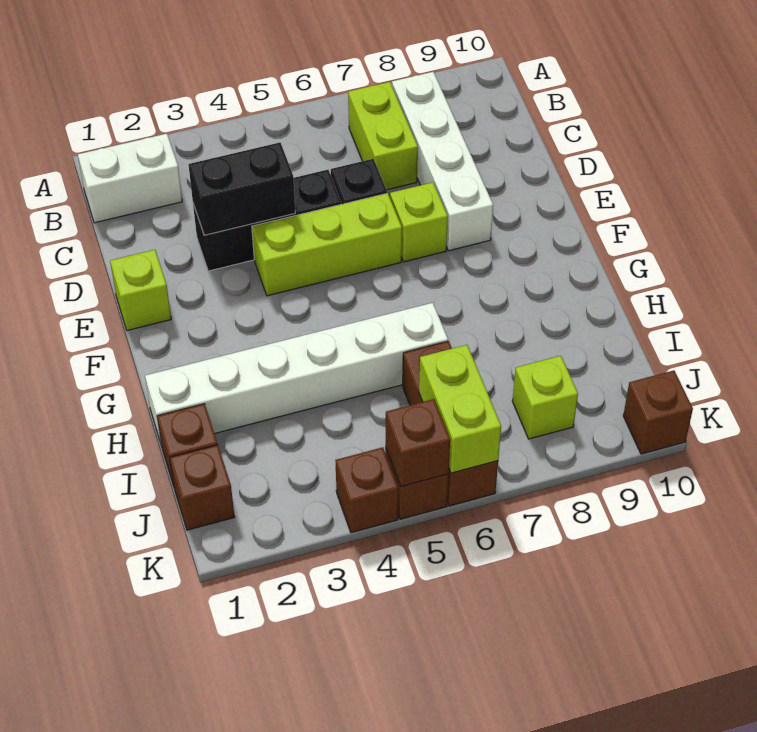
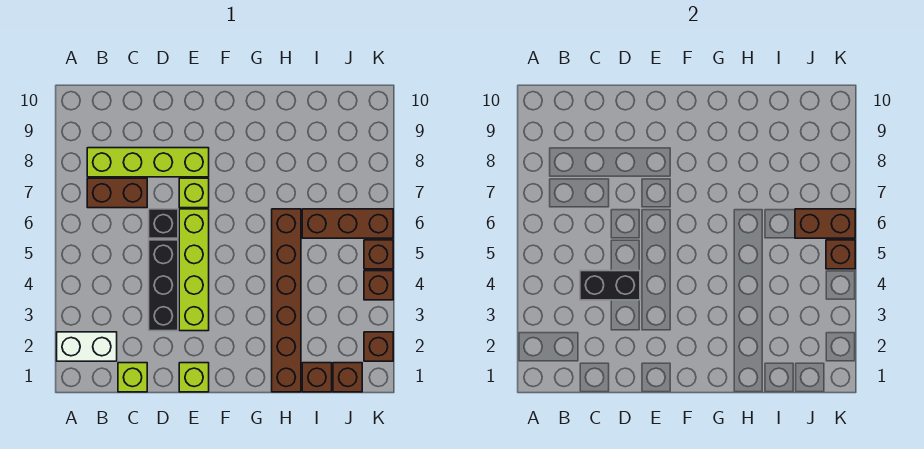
white brick B1:B2 level 1 -> white brick A2:B2 level 1
lime brick B7:C7 level 1 -> brown brick B7:C7 level 1
white brick B8:E8 level 1 -> lime brick B8:E8 level 1
black brick D3:D4 level 2 -> black brick C4:D4 level 2
lime brick E4:E6 level 1 -> lime brick E3:E6 level 1
white brick H1:H6 level 1 -> brown brick H1:H6 level 1
lime brick J6:K6 level 2 -> brown brick J6:K6 level 2
lime brick J8 level 1 -> lime brick C1 level 1
brown brick K10 level 1 -> brown brick K2 level 1

